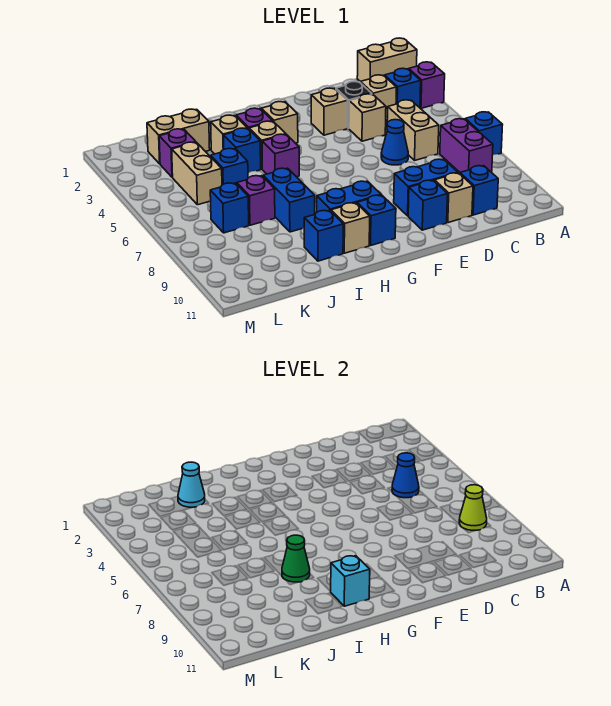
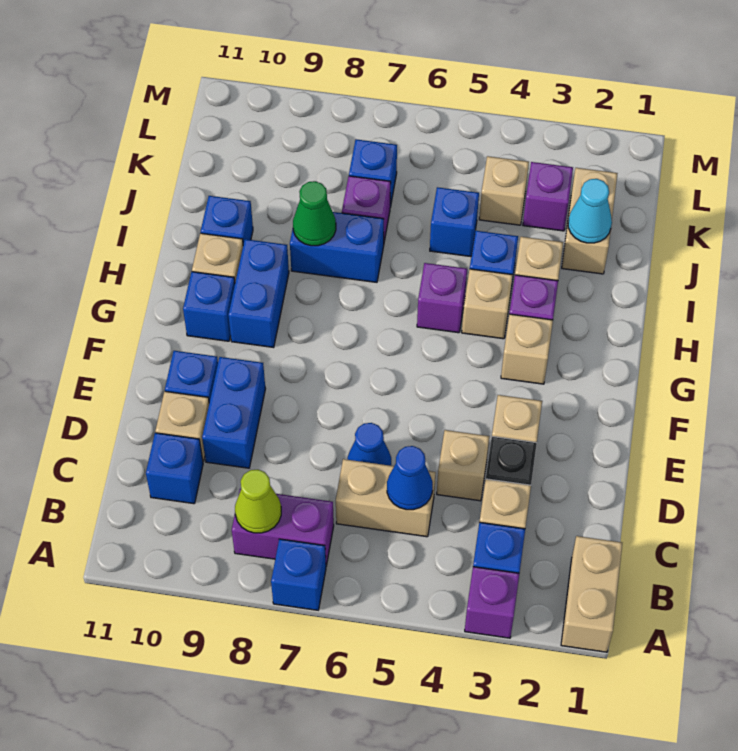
cyan brick H10 level 2 -> none
tan brick K4:K5 level 1 -> tan brick K4 level 1

